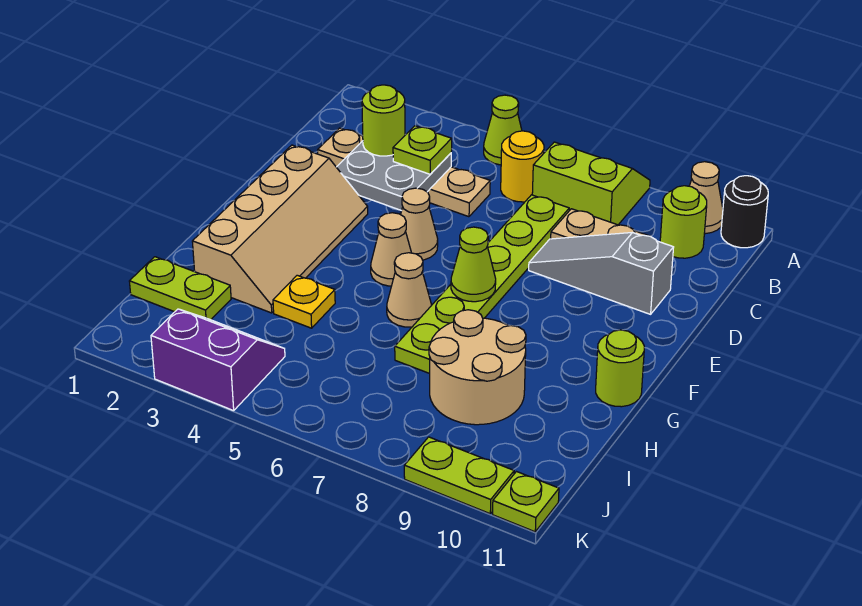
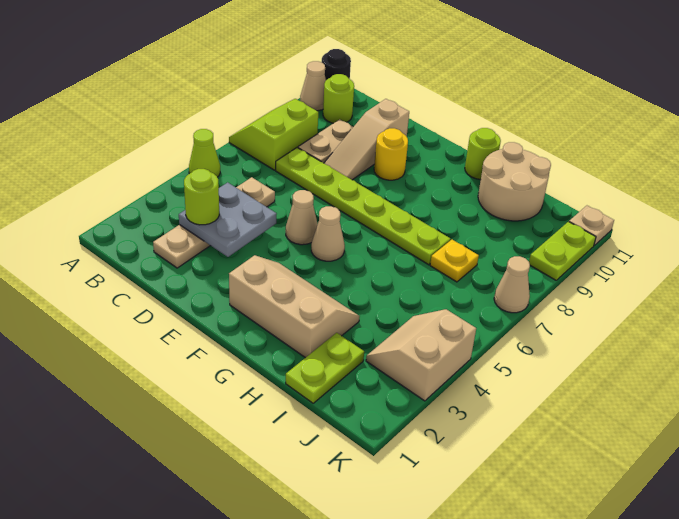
yellow round brick B6 level 1 -> yellow round brick E9 level 1
lime plate C4 level 3 -> none
grey slope D8:D10 level 1 top 10 -> tan slope D8:D10 level 1 top 10
tan slope E2:H3 level 1 top 2 -> tan slope F2:H3 level 1 top 2
lime cone F7 level 2 -> none
tan cone G6 level 1 -> tan cone K7 level 1
yellow plate H4 level 1 -> yellow plate I7 level 1
tan round brick H8:I9 level 1 -> tan round brick H10:I11 level 1
purple slope J3:K4 level 1 top K -> tan slope J3:K4 level 1 top K
lime plate K11 level 1 -> tan plate K11 level 1

